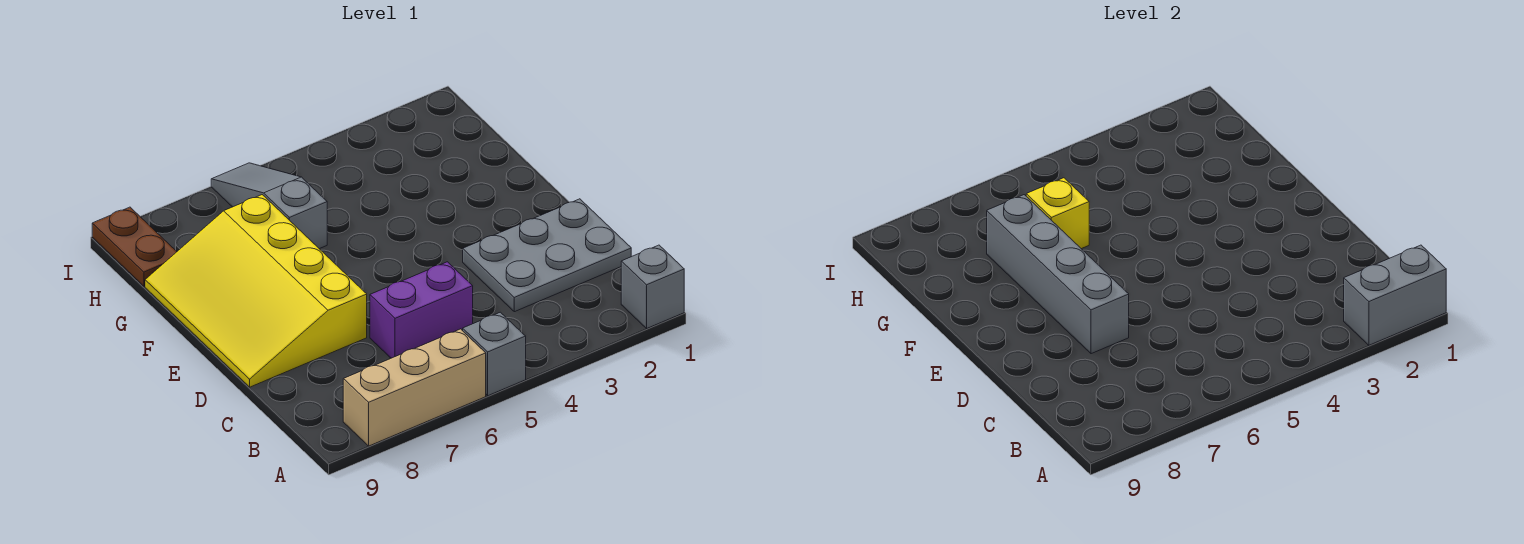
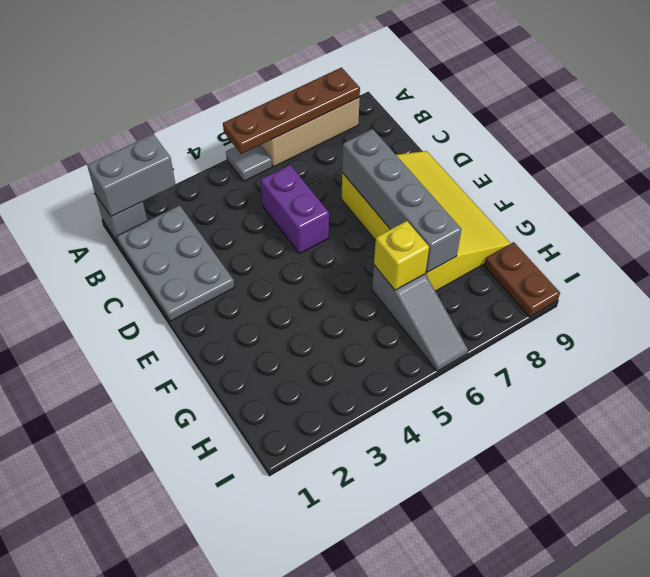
grey brick A5 level 1 -> grey tile A5 level 1
none -> brown plate A5:A8 level 2
grey plate C1:D3 level 1 -> grey plate B1:D2 level 1
purple brick C5:C6 level 1 -> purple brick C5:D5 level 1

